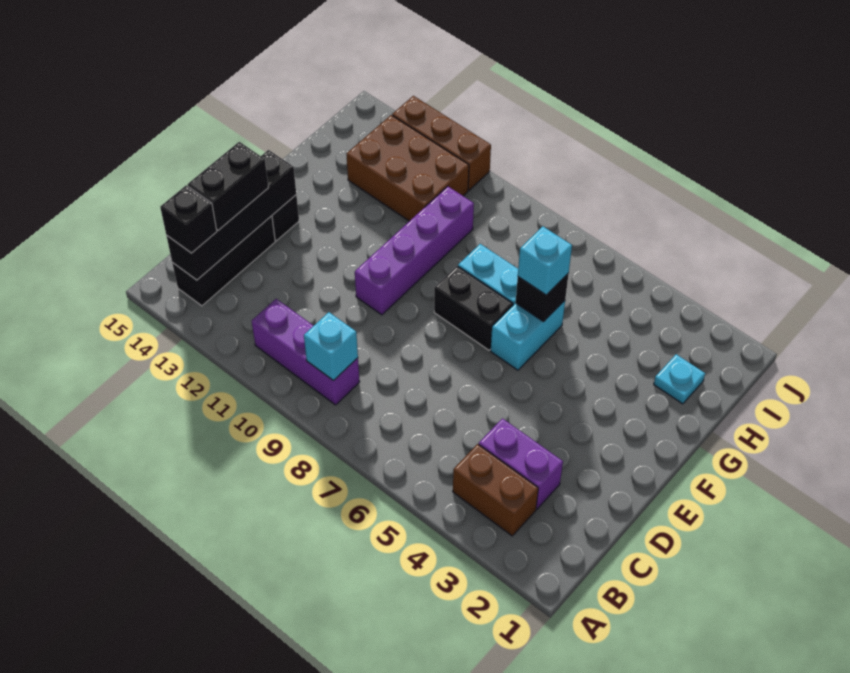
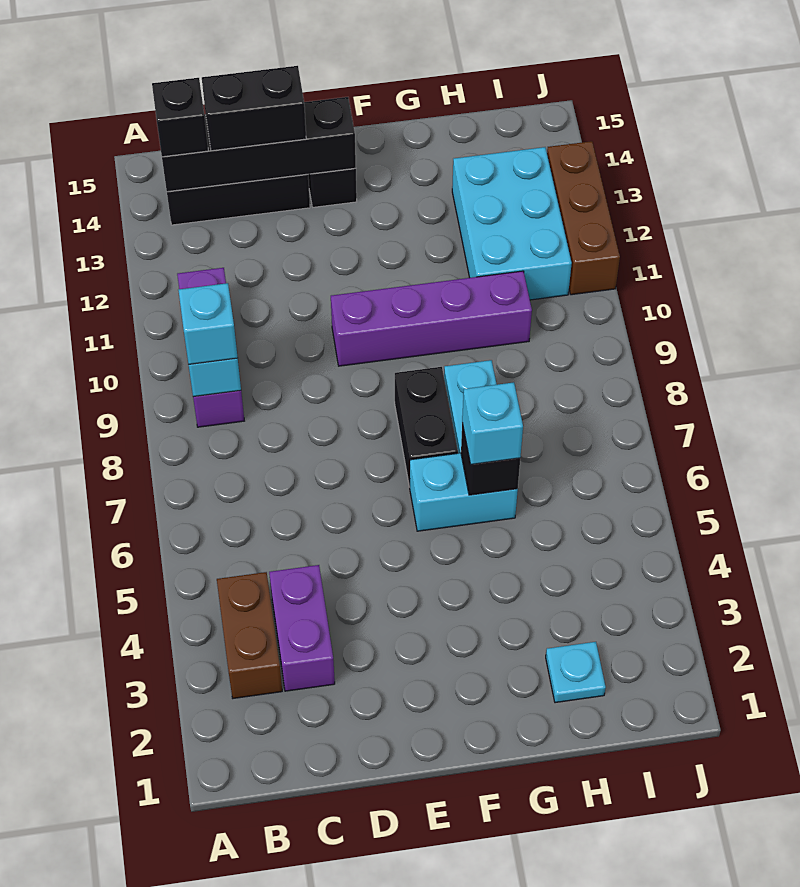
none -> cyan brick B9 level 3
brown brick H11:I13 level 1 -> cyan brick H11:I13 level 1

